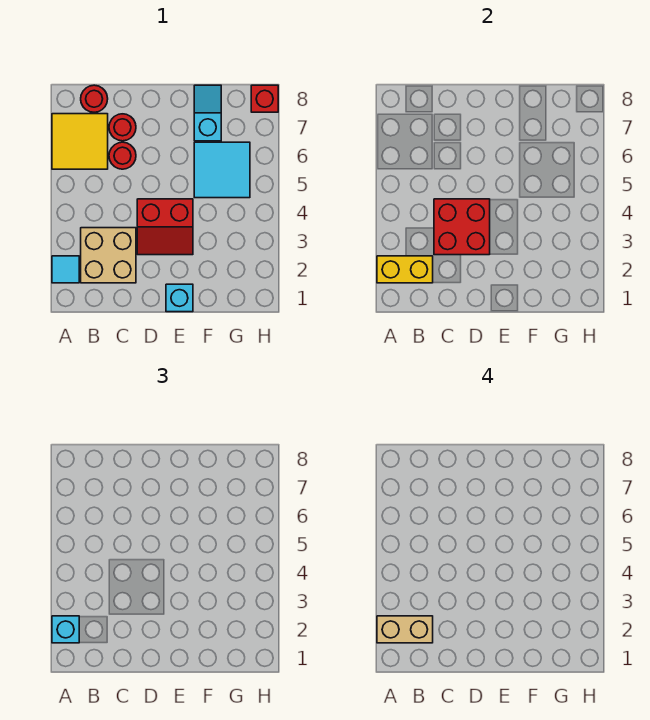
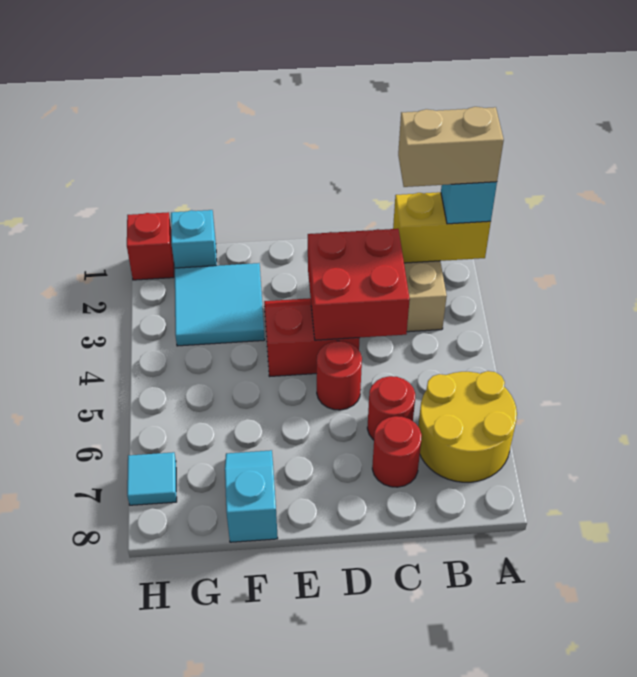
cyan tile A2 level 1 -> cyan tile H7 level 1
yellow tile A6:B7 level 1 -> yellow round brick A6:B7 level 1
red round brick B8 level 1 -> red round brick D5 level 1
cyan brick E1 level 1 -> cyan brick G1 level 1
cyan tile F5:G6 level 1 -> cyan tile F2:G3 level 1
cyan slope F7:F8 level 1 top 7 -> cyan slope F7:F8 level 1 top 8
red brick H8 level 1 -> red brick H1 level 1

